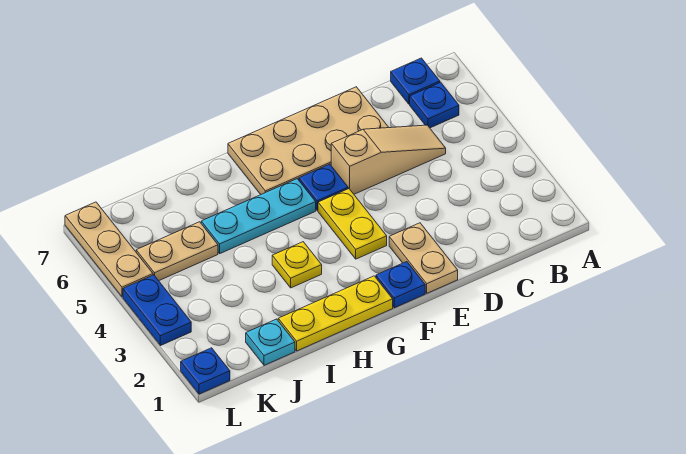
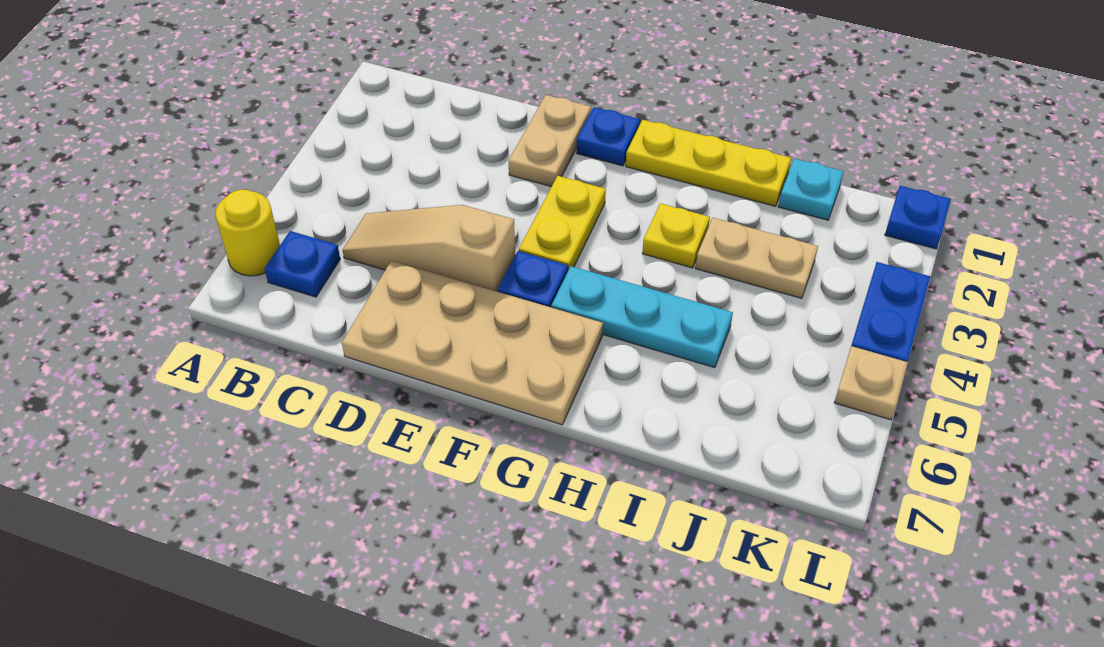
none -> yellow round brick A6 level 1
blue plate B7 level 1 -> none
tan plate J5:K5 level 1 -> tan plate I3:J3 level 1
tan plate L5:L7 level 1 -> tan plate L5 level 1

